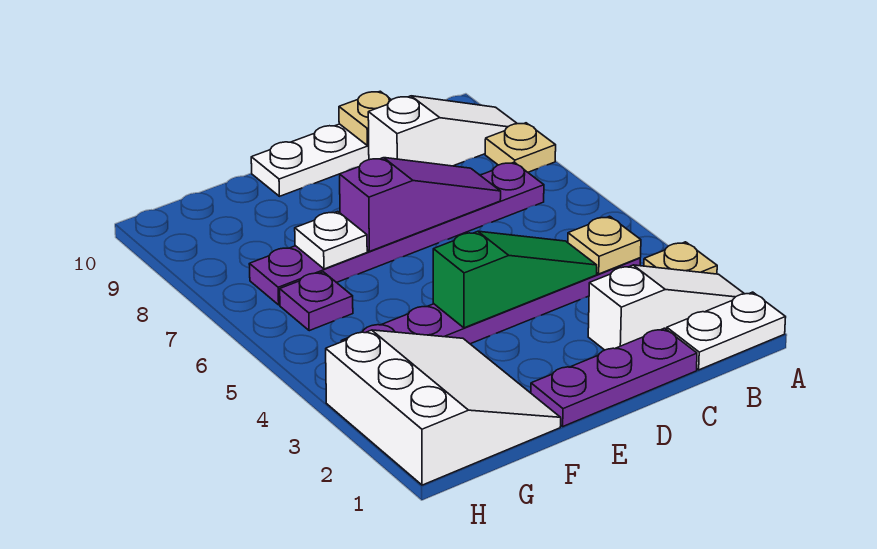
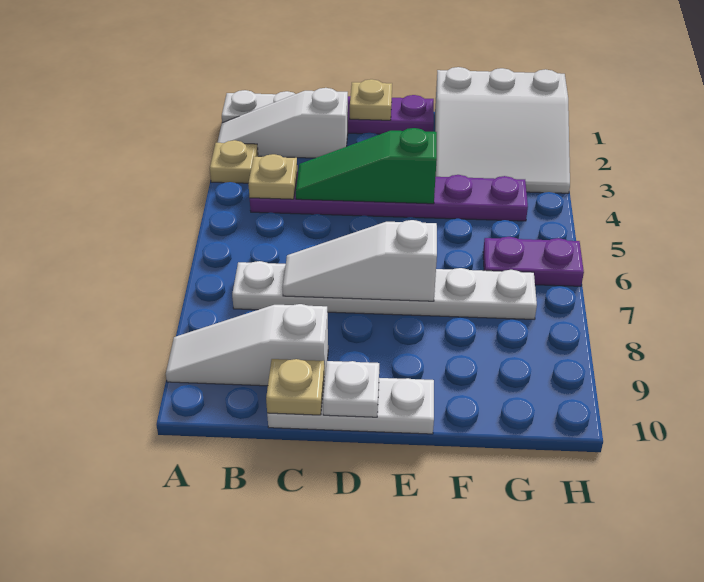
tan plate A8 level 1 -> tan plate D1 level 2
purple plate B7:G7 level 1 -> white plate B7:G7 level 1
purple slope C7:E7 level 2 top E -> white slope C7:E7 level 2 top E
white slope F1:H3 level 1 top H -> white slope F1:H3 level 1 top 1
white plate F7 level 2 -> white plate D10 level 2
purple plate G6 level 1 -> purple plate G6:H6 level 1

